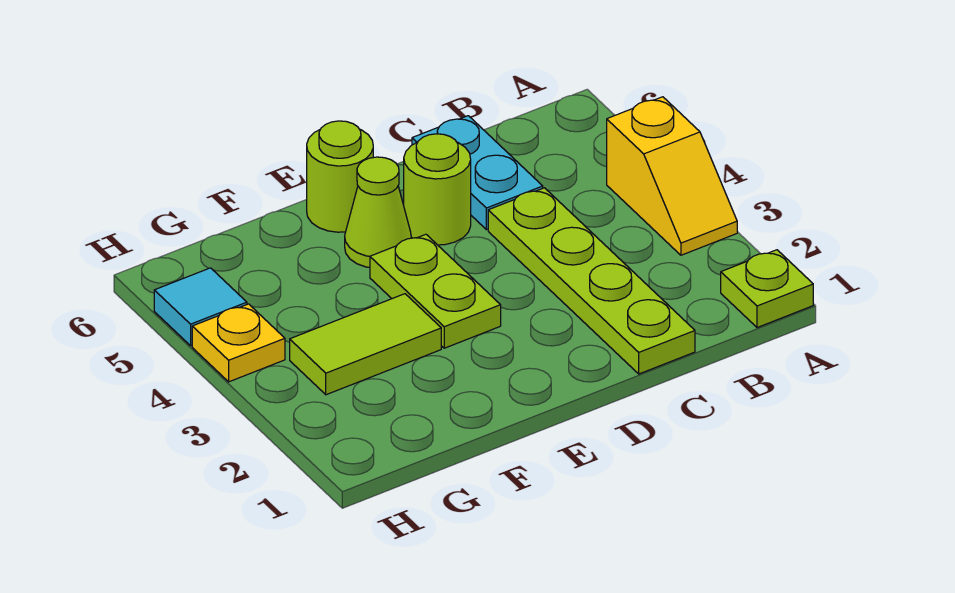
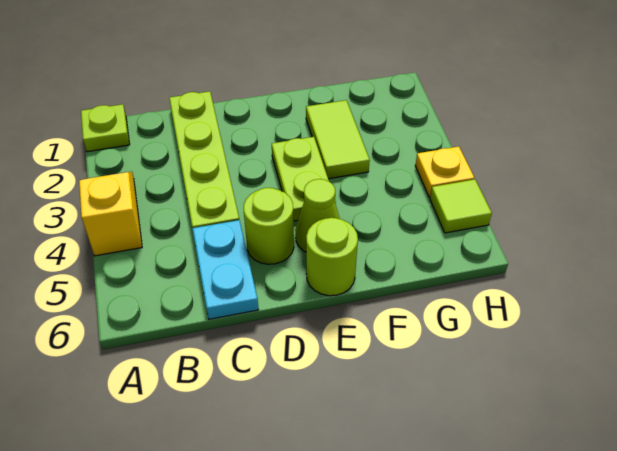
lime tile F3:G3 level 1 -> lime tile F2:F3 level 1
cyan tile H5 level 1 -> lime tile H5 level 1

